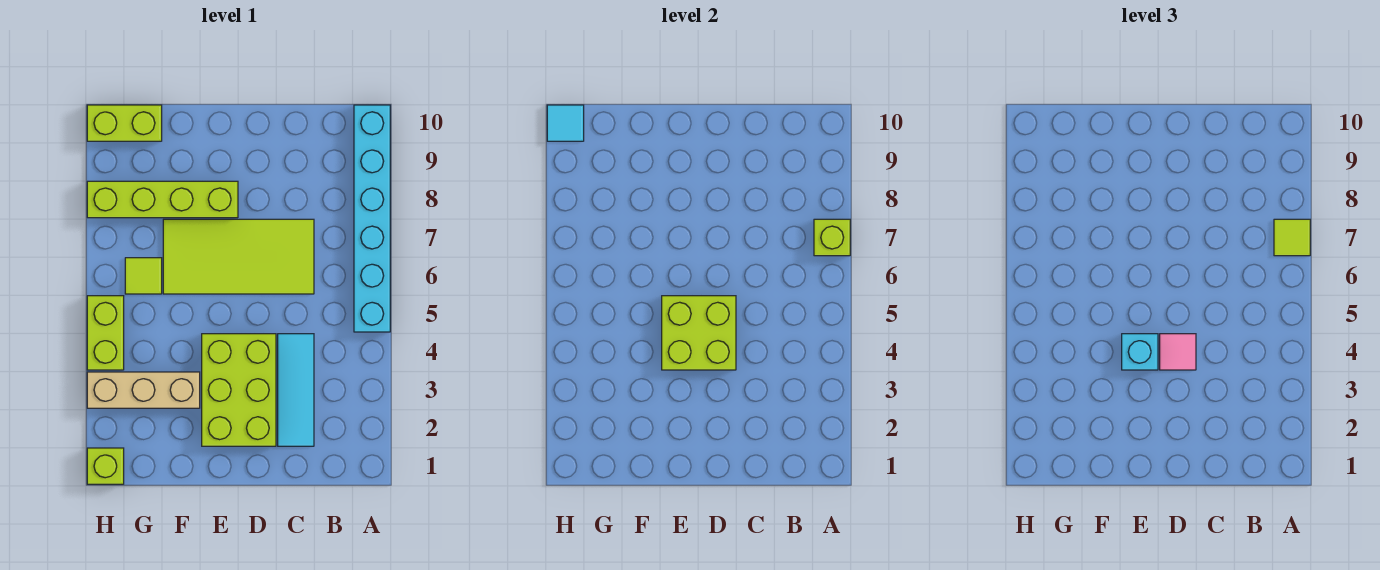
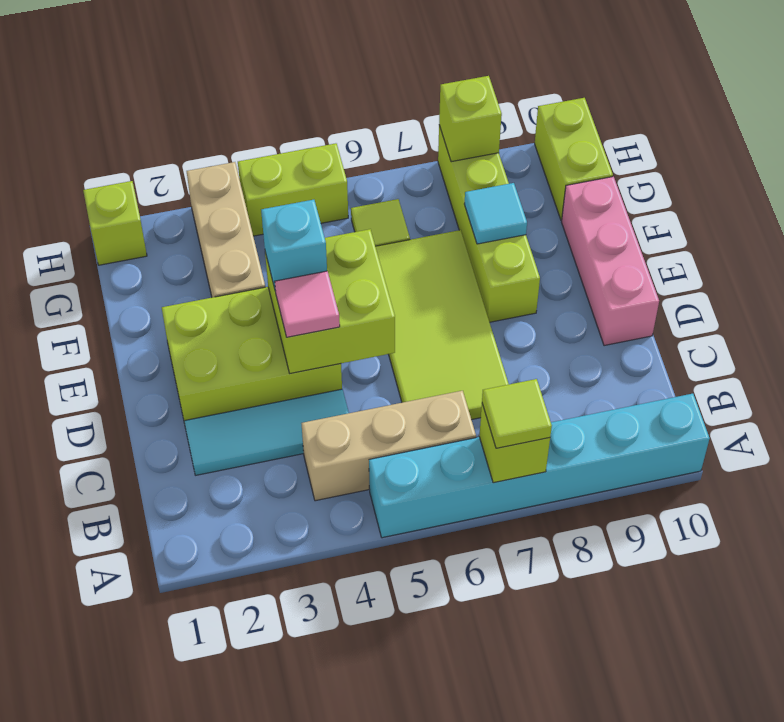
none -> tan brick B4:B6 level 1
none -> pink brick D10:F10 level 1
none -> lime brick H8 level 2
cyan tile H10 level 2 -> cyan tile F8 level 2

